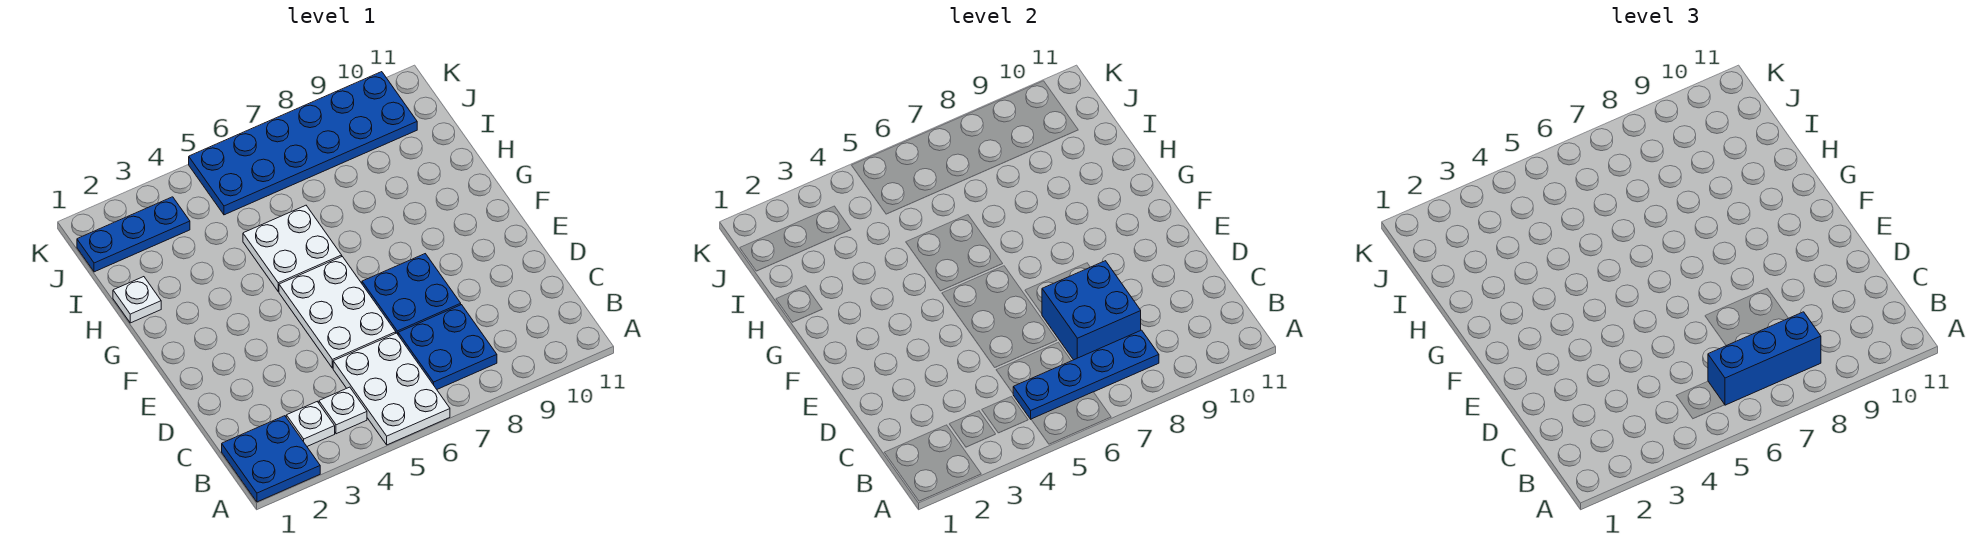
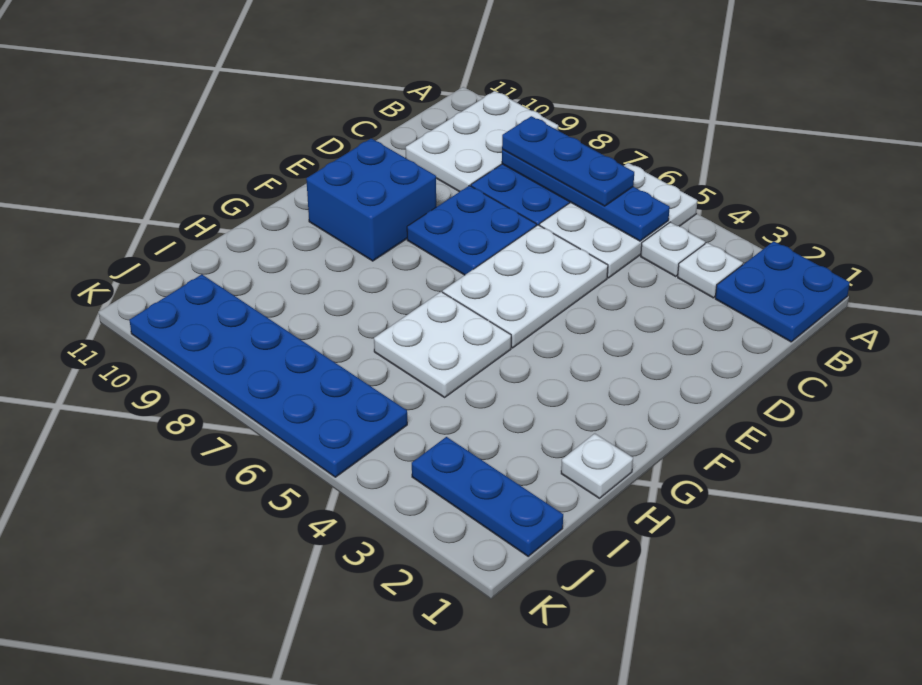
none -> white plate A9:C10 level 1
blue brick B6:B8 level 3 -> blue plate B6:B8 level 3
blue brick C7:D8 level 2 -> blue brick E9:F10 level 1

